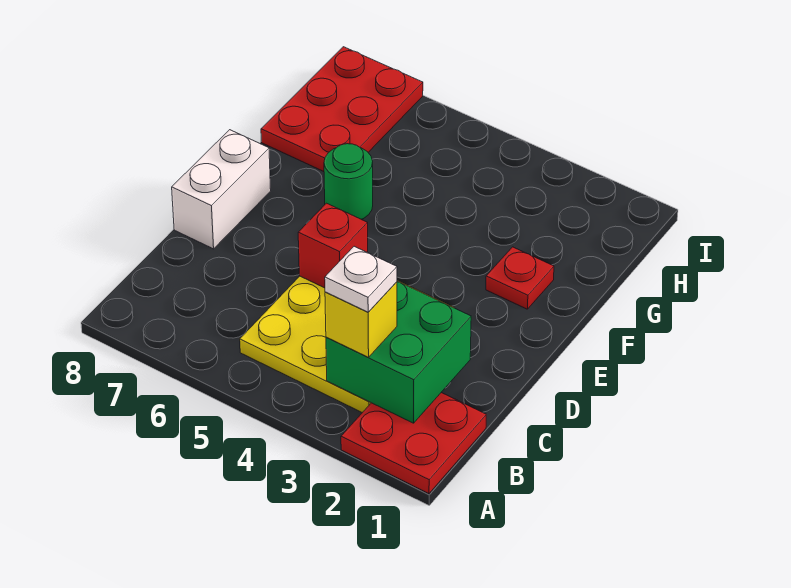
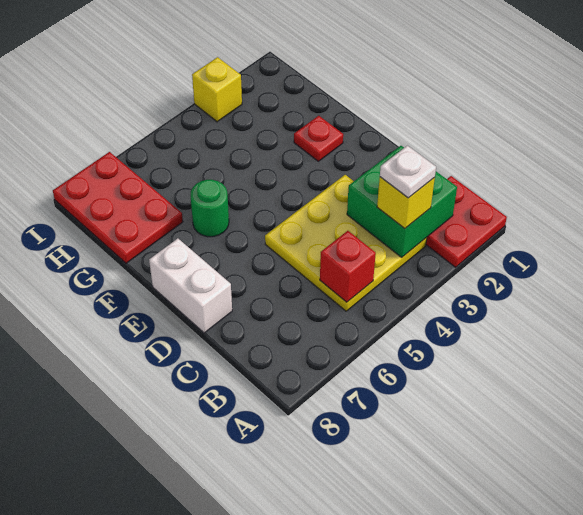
red brick D5 level 2 -> red brick B5 level 2
none -> yellow brick I3 level 1

